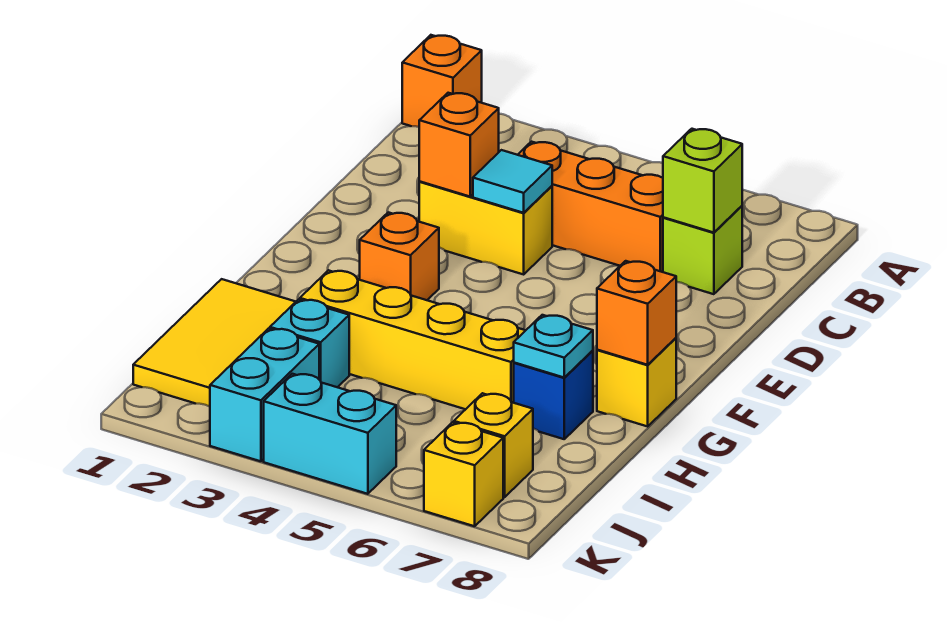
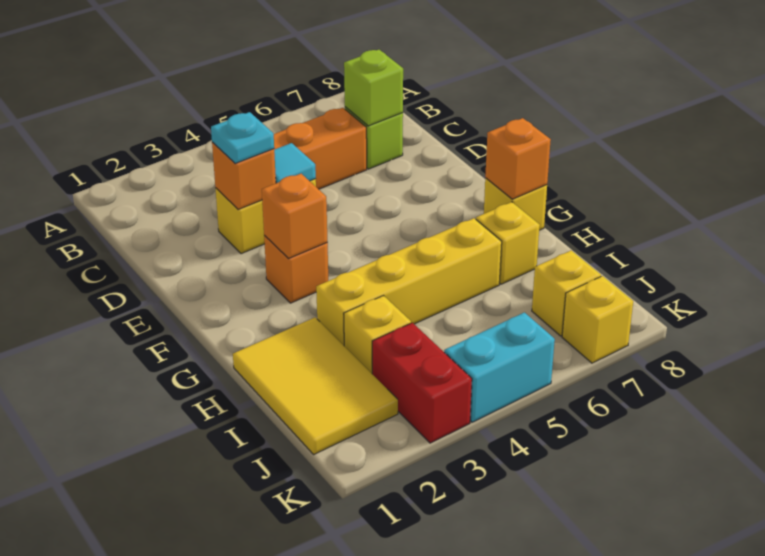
orange brick A1 level 1 -> orange brick F3 level 2
blue brick H7 level 1 -> yellow brick H7 level 1
cyan plate H7 level 2 -> cyan plate D3 level 3
cyan brick I3 level 1 -> yellow brick I3 level 1
cyan brick J3:K3 level 1 -> red brick J3:K3 level 1

